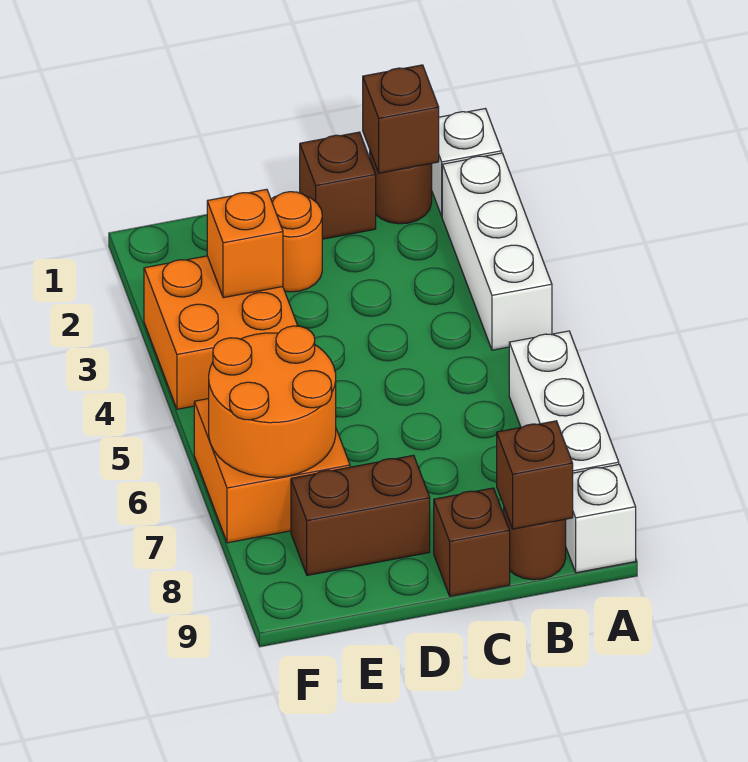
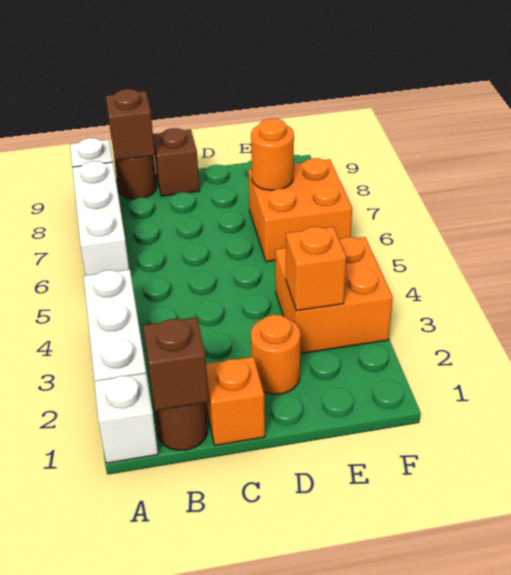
brown brick C1 level 1 -> orange brick C1 level 1
brown brick D8:E8 level 1 -> none
orange round brick E6:F7 level 2 -> orange round brick E7 level 2

